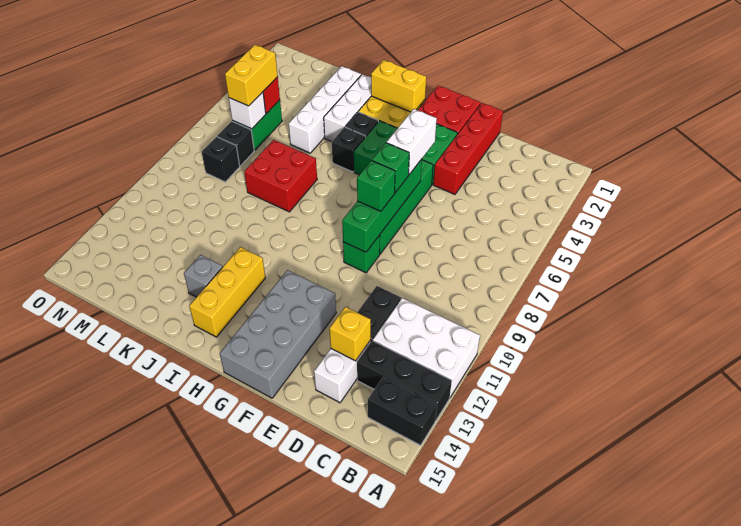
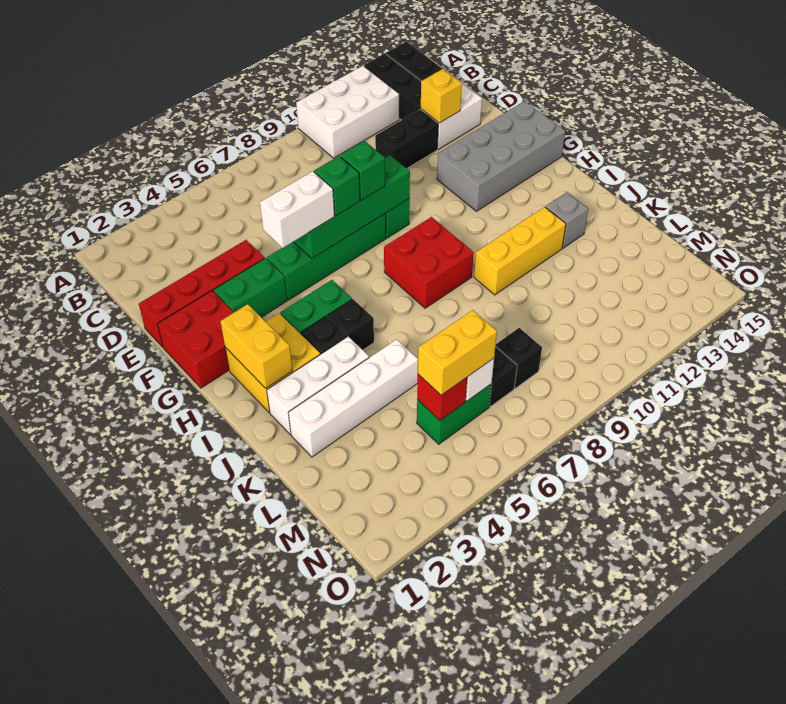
white brick A11:C12 level 1 -> white brick A10:B12 level 1
yellow brick I12:I14 level 1 -> yellow brick J10:J12 level 1
red brick J7:K8 level 1 -> red brick H8:I9 level 1

